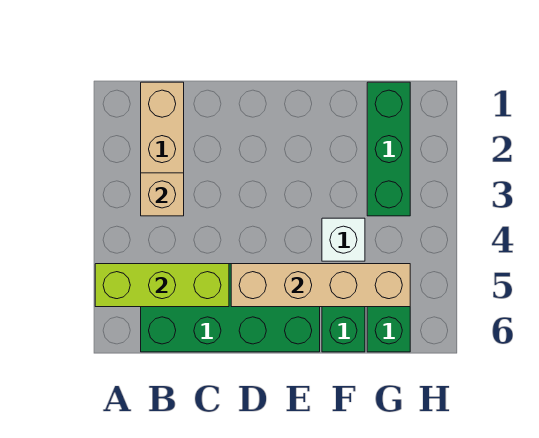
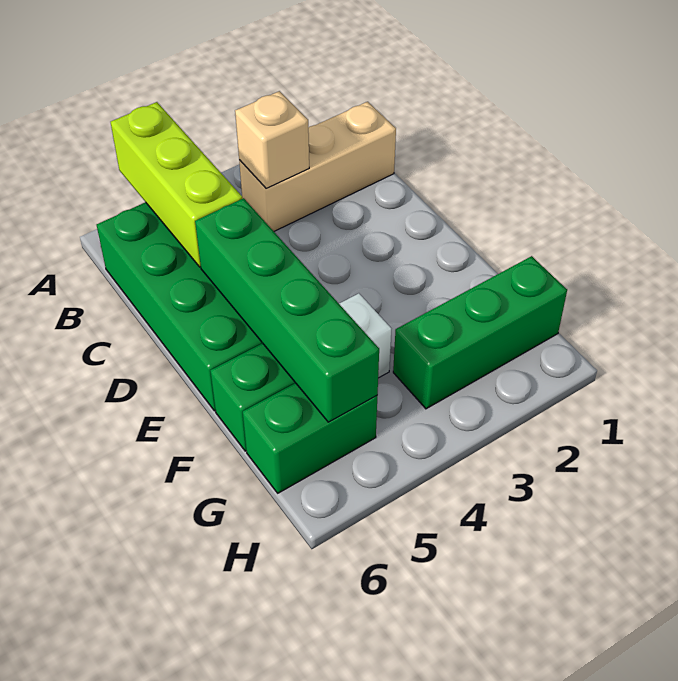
tan brick D5:G5 level 2 -> green brick D5:G5 level 2

